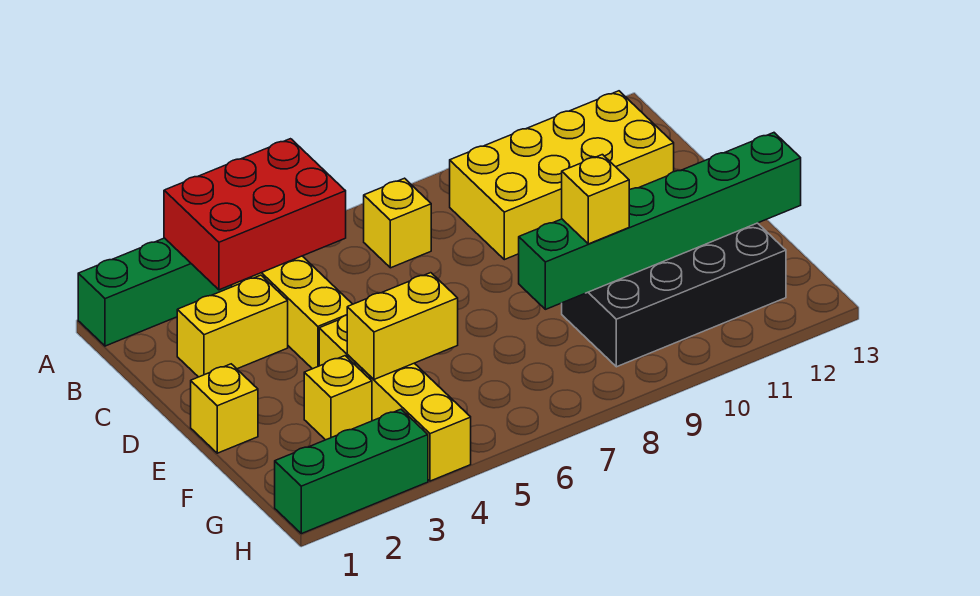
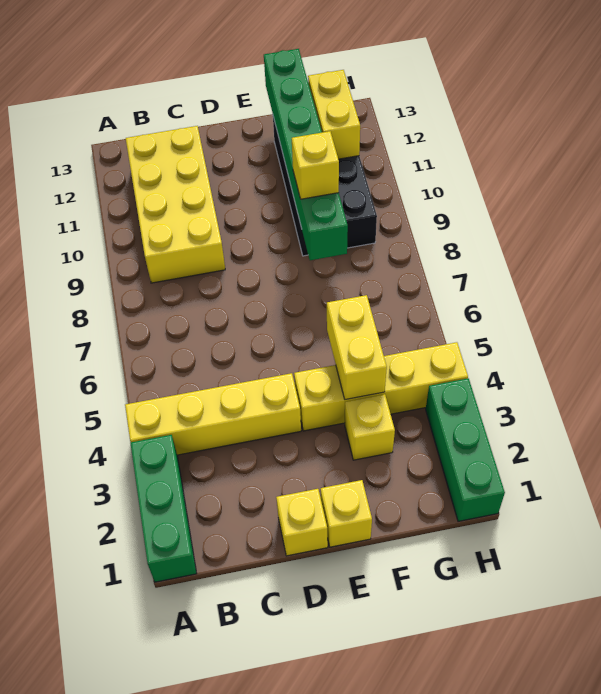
red brick A3:B5 level 2 -> none
yellow brick B7 level 1 -> yellow brick D1 level 1
yellow brick C2:C3 level 1 -> yellow brick G11:G12 level 2

